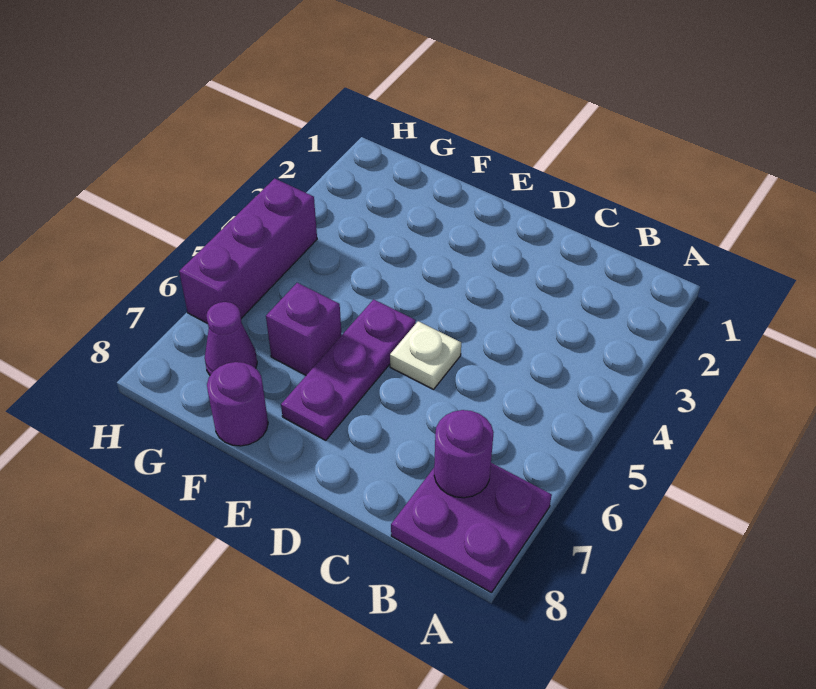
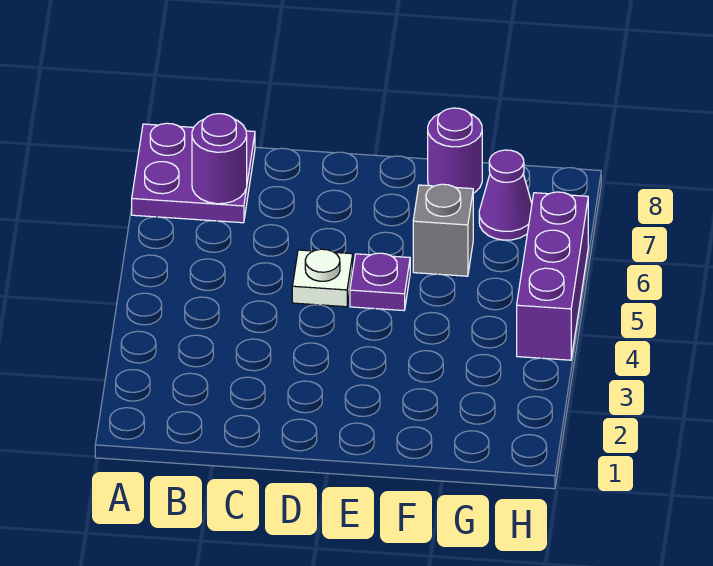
purple plate E5:E7 level 1 -> purple plate E5 level 1
purple brick F6 level 1 -> grey brick F6 level 1

